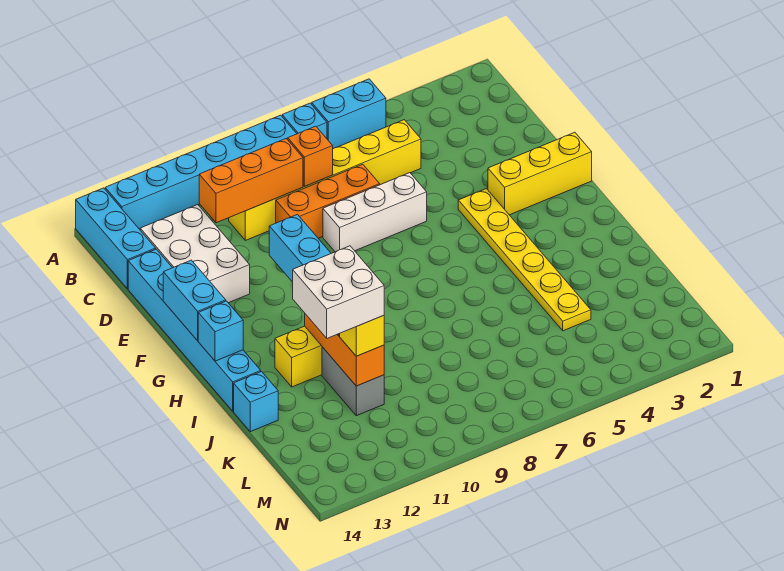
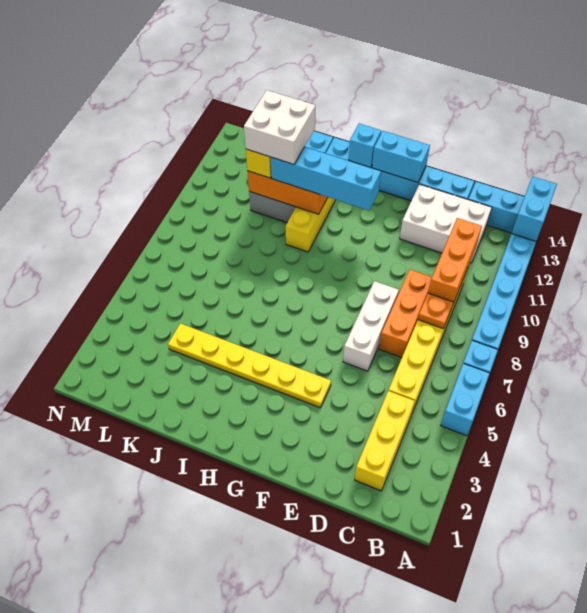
none -> cyan brick A13:A14 level 2
orange brick C8 level 2 -> orange plate C8 level 2
yellow brick F1:F3 level 1 -> yellow brick C2:C4 level 1

